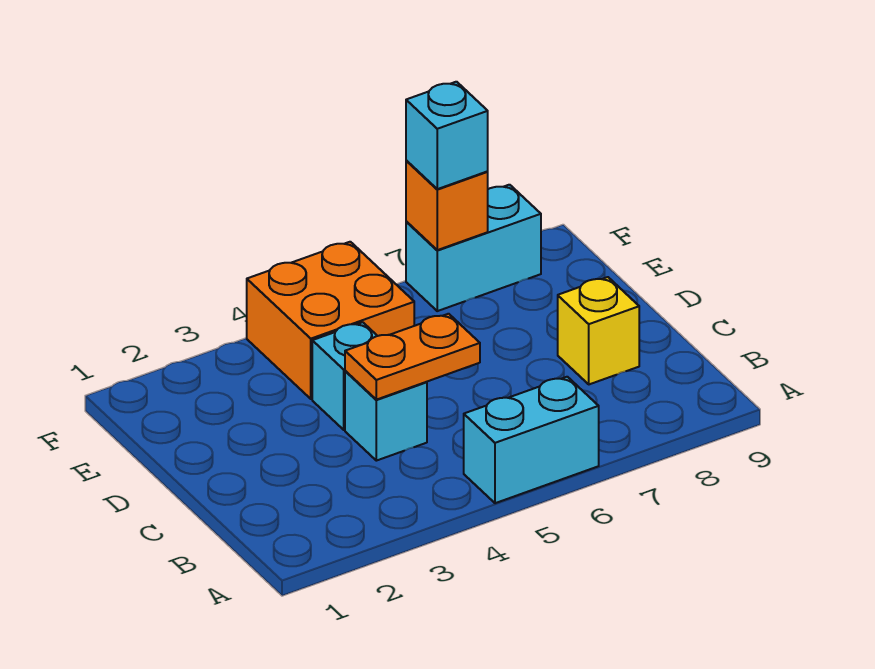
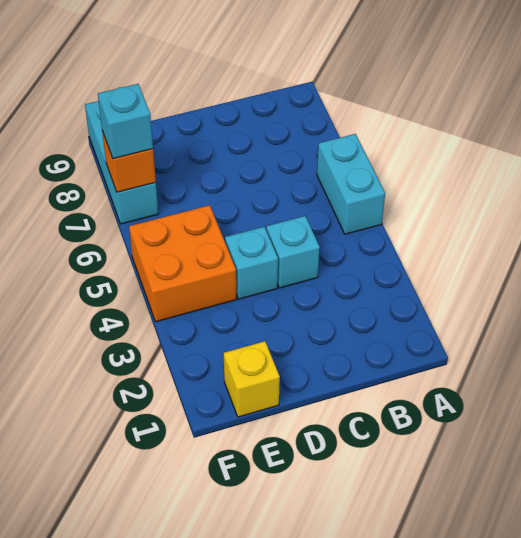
orange plate C4:C5 level 2 -> none
yellow brick C8 level 1 -> yellow brick E1 level 1
cyan brick F7:F8 level 1 -> cyan brick F7:F9 level 1

